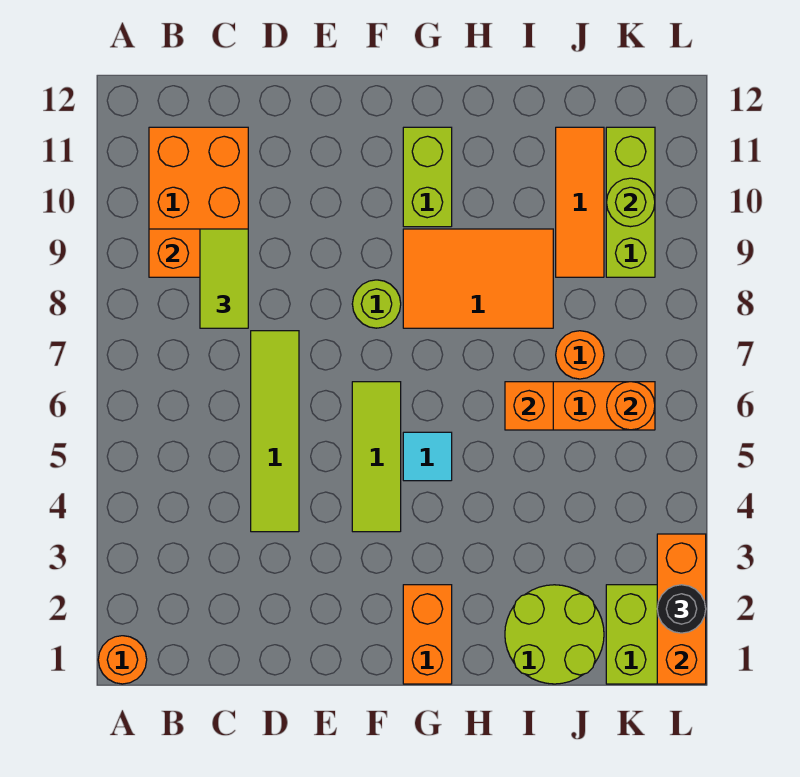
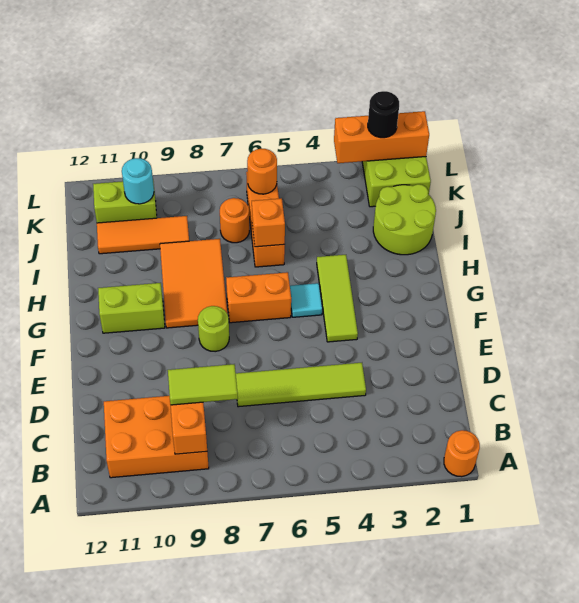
lime tile F4:F6 level 1 -> lime tile F4:H4 level 1
orange brick G1:G2 level 1 -> orange brick G6:G7 level 1
lime brick K9:K11 level 1 -> lime brick K10:K11 level 1
lime round brick K10 level 2 -> cyan round brick K10 level 2

